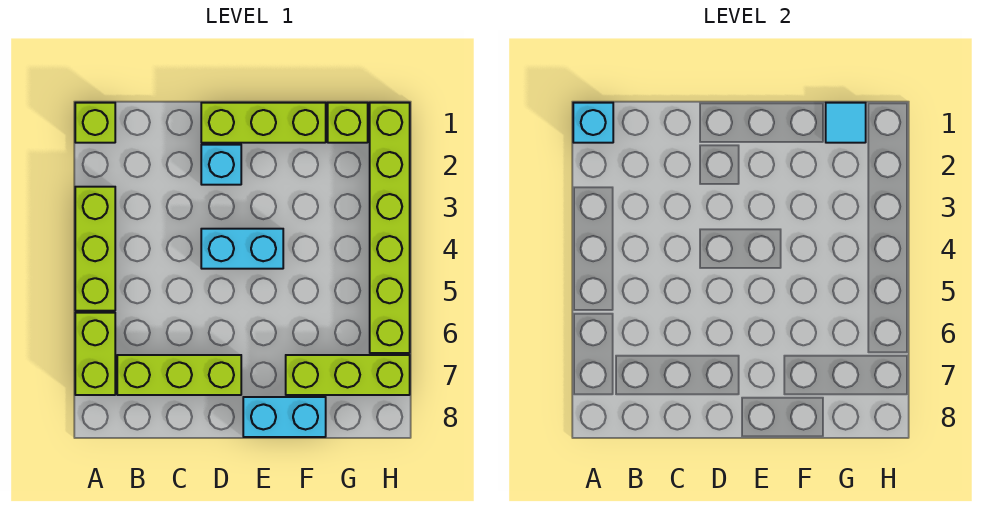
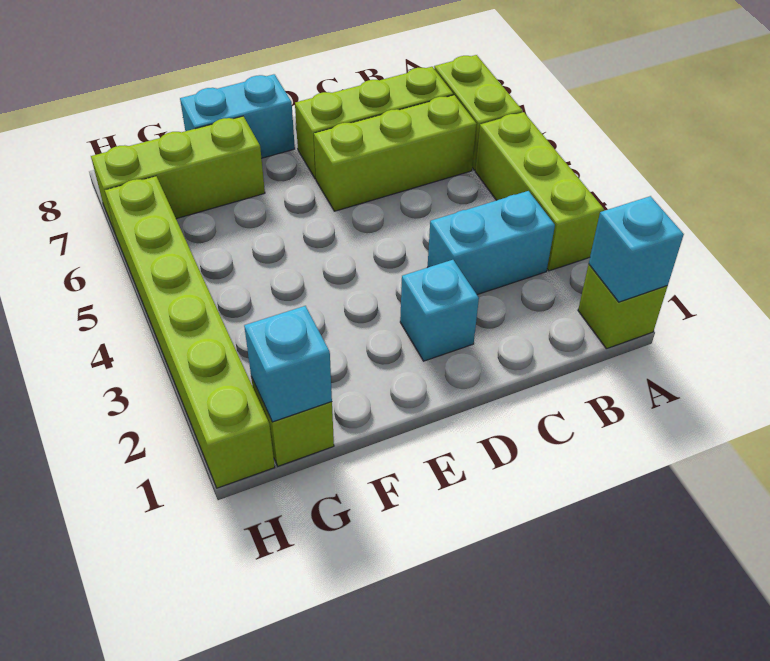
lime brick D1:F1 level 1 -> lime brick B6:D6 level 1
cyan brick D4:E4 level 1 -> cyan brick B3:C3 level 1
cyan tile G1 level 2 -> cyan brick G1 level 2

